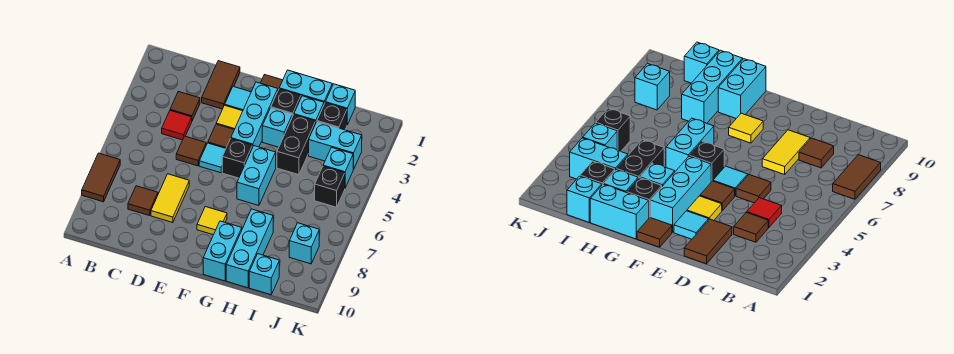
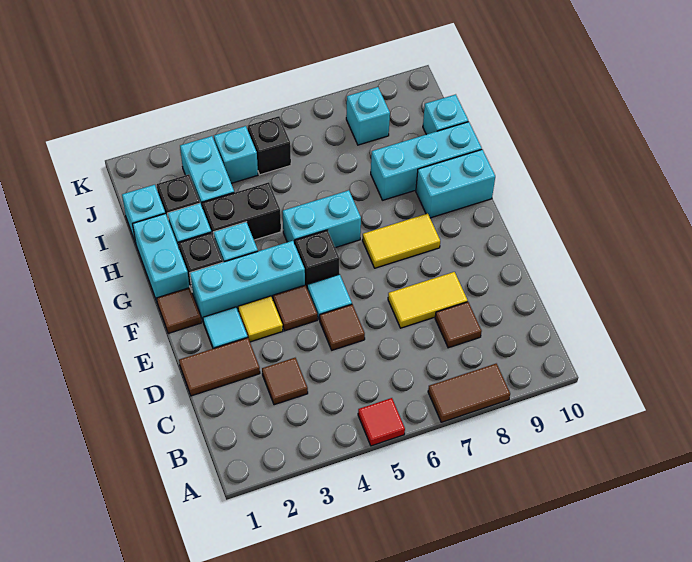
red tile C4 level 1 -> red tile A5 level 1
yellow tile F8 level 1 -> yellow tile F7:F8 level 1

